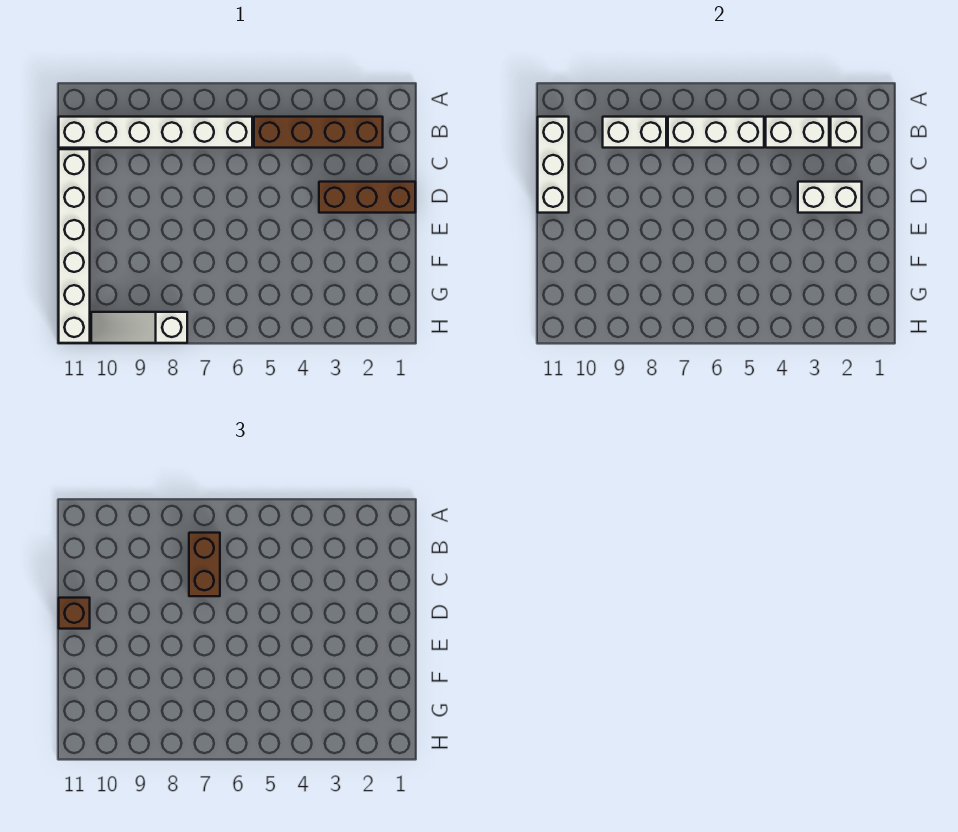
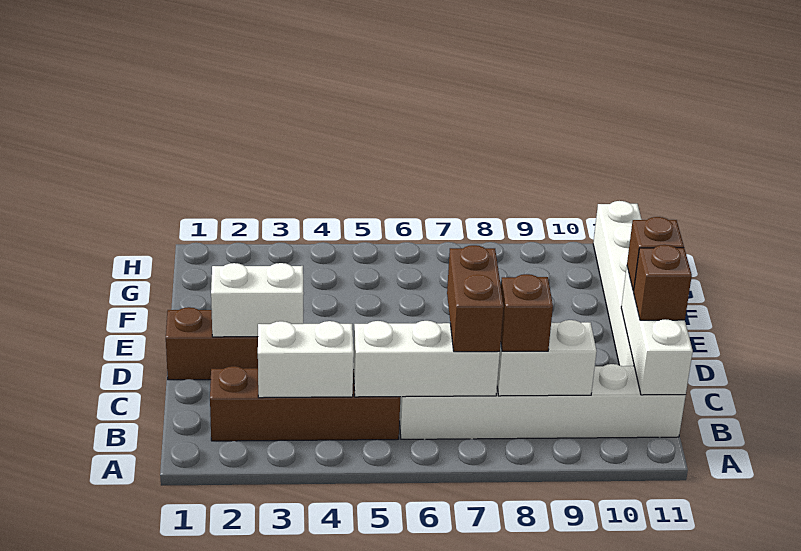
white brick B2 level 2 -> none
none -> brown brick B8 level 3
none -> brown brick C11 level 3
white slope H8:H10 level 1 top 8 -> none

